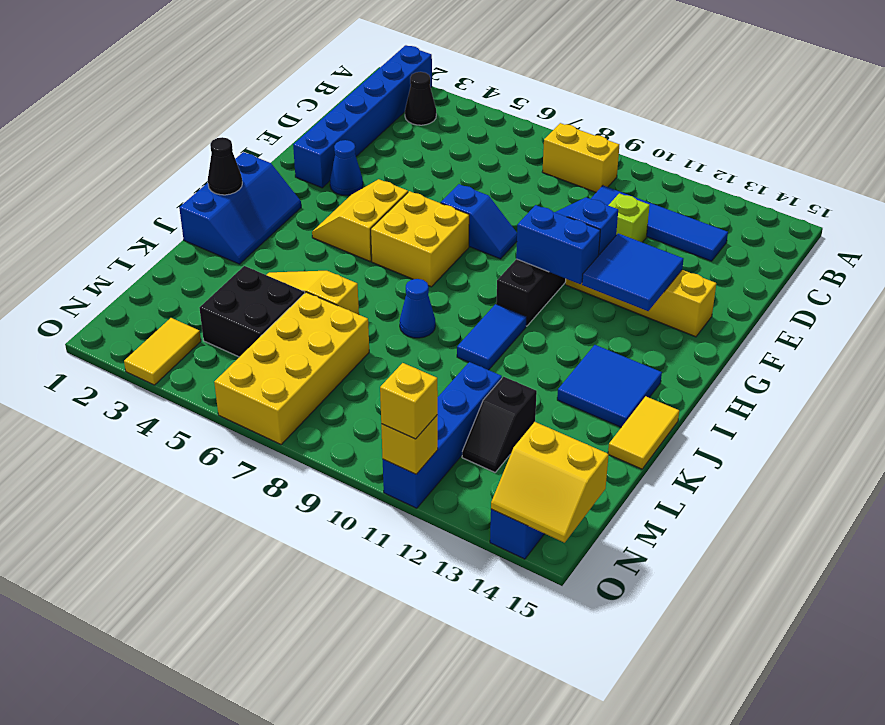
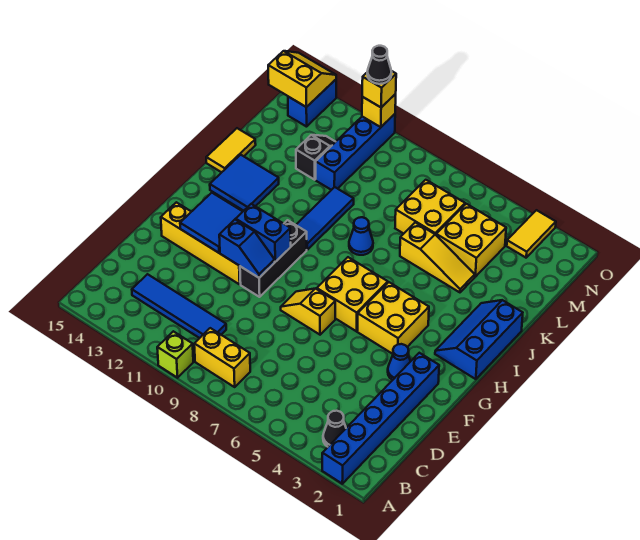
lime brick D11 level 1 -> lime brick A10 level 1
blue slope F7:F8 level 1 top 7 -> yellow slope F7:F8 level 1 top 7
yellow slope G4:H5 level 1 top 5 -> yellow brick G4:H5 level 1
black cone I1 level 2 -> black cone O11 level 4
blue tile I10:J10 level 1 -> blue tile I10:K10 level 1
black brick L4:M5 level 1 -> yellow brick L4:M5 level 1
yellow brick L6:O7 level 1 -> yellow brick L6:M7 level 1

